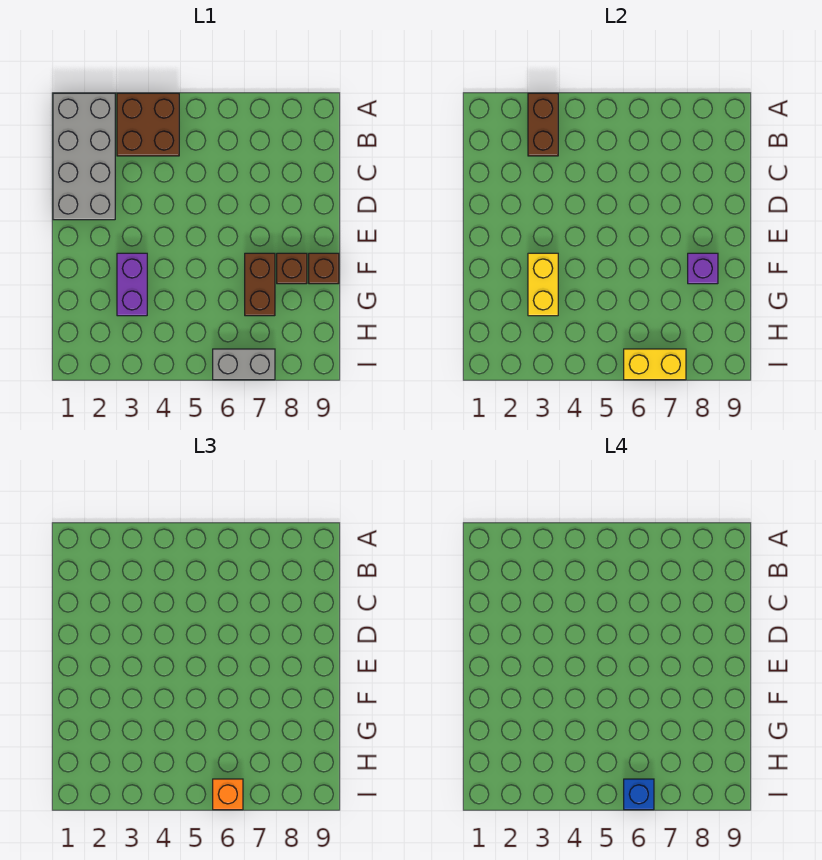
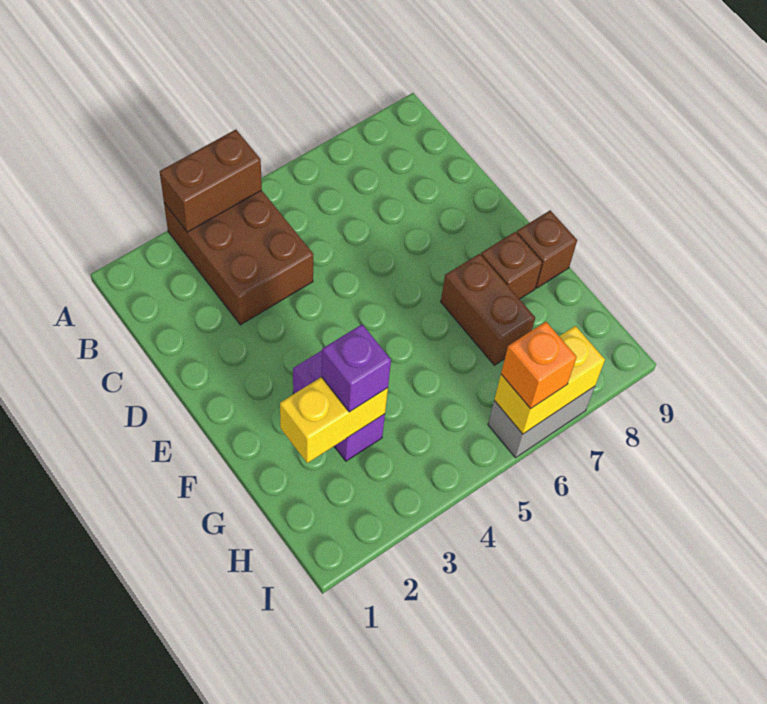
grey brick A1:D2 level 1 -> none
brown brick A3:B4 level 1 -> brown brick A3:C4 level 1
brown brick A3:B3 level 2 -> brown brick A3:A4 level 2
yellow brick F3:G3 level 2 -> yellow brick G2:G3 level 2
purple brick F8 level 2 -> purple brick G3 level 3
blue brick I6 level 4 -> none

